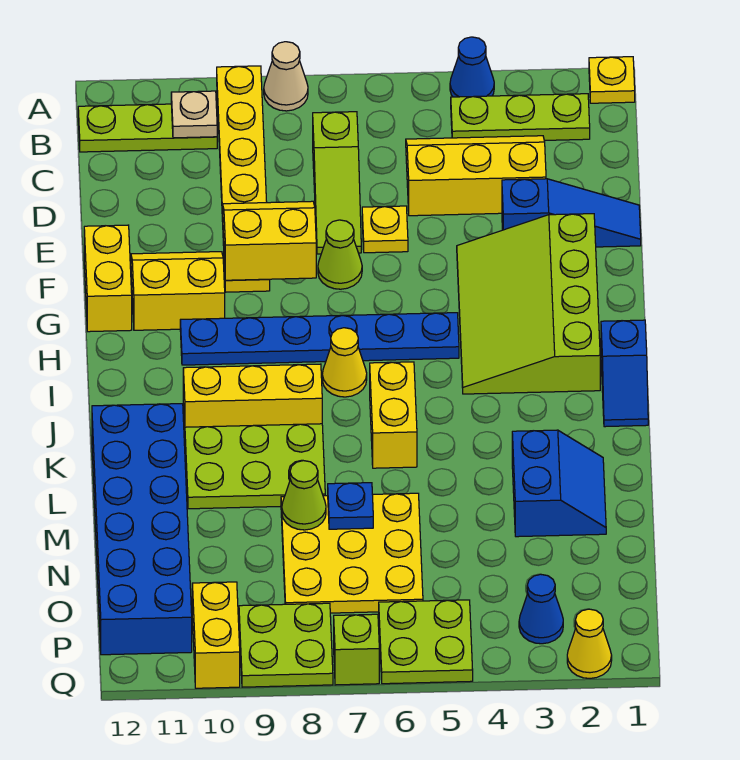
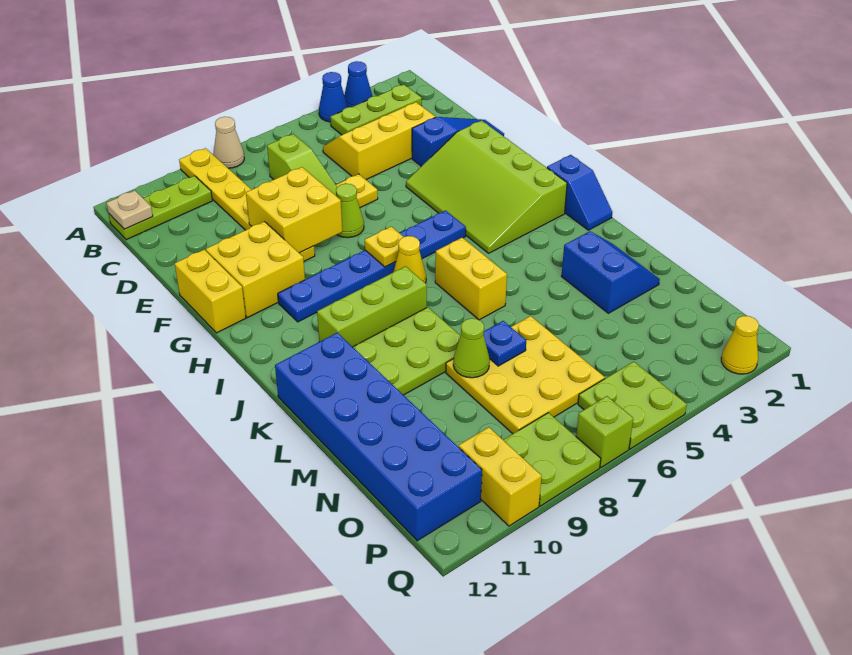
yellow plate A1 level 1 -> yellow plate H7 level 2
tan plate B10 level 2 -> tan plate B12 level 2
yellow slope E8:F9 level 2 top F -> yellow brick E8:F9 level 2
yellow slope F10:G11 level 1 top G -> yellow brick F10:G11 level 1
yellow brick J8:J10 level 1 -> lime brick J8:J10 level 1
blue cone P3 level 1 -> blue cone A3 level 1

